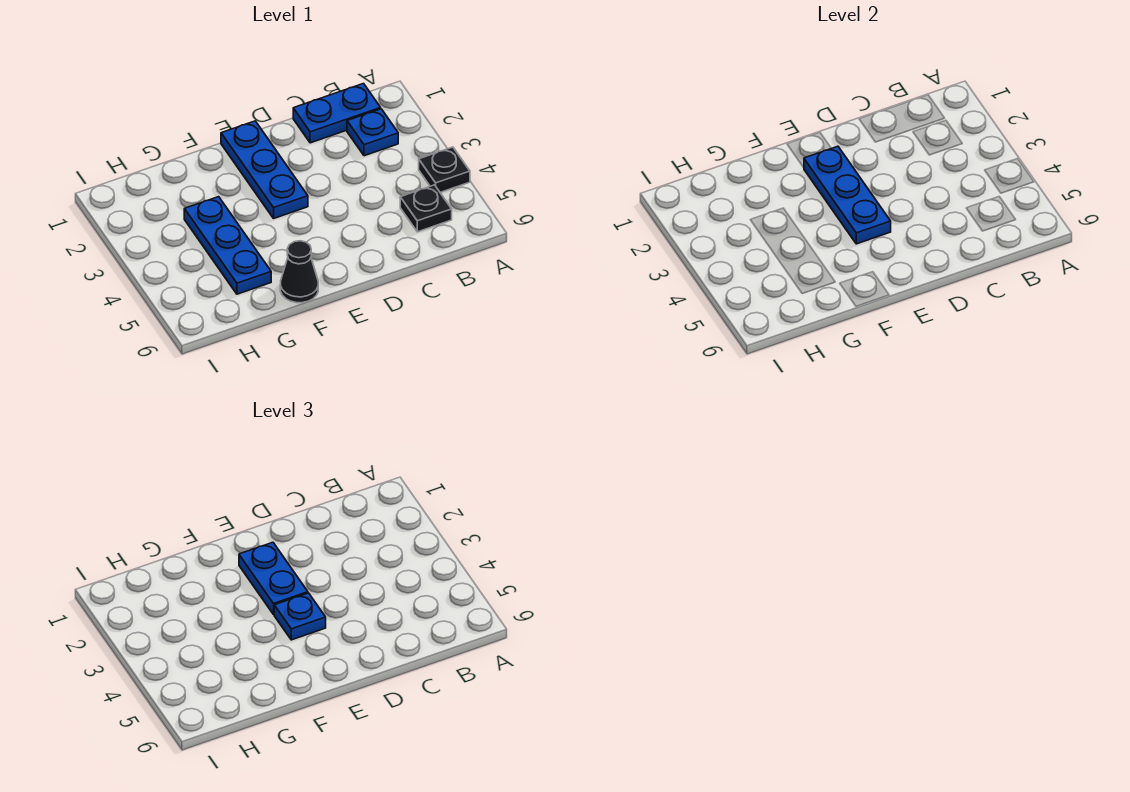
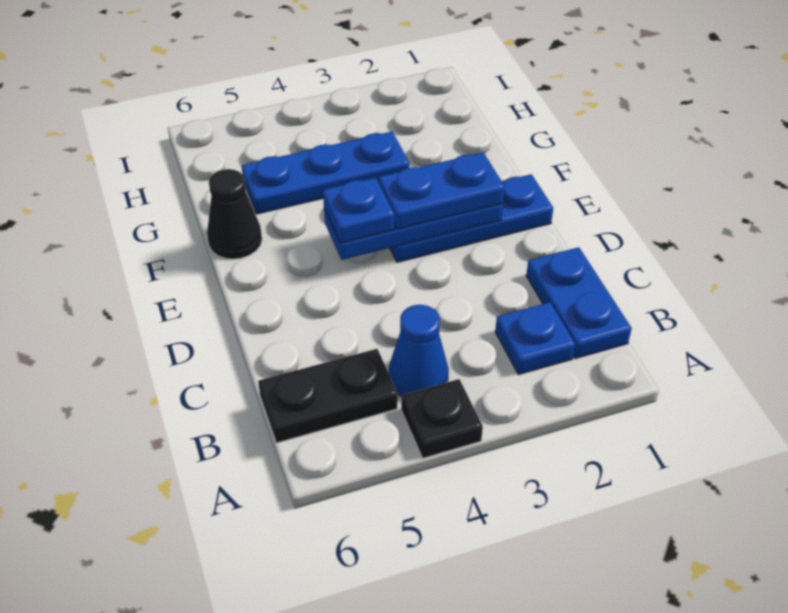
none -> blue cone B4 level 1
black plate B5 level 1 -> black plate B5:B6 level 1

